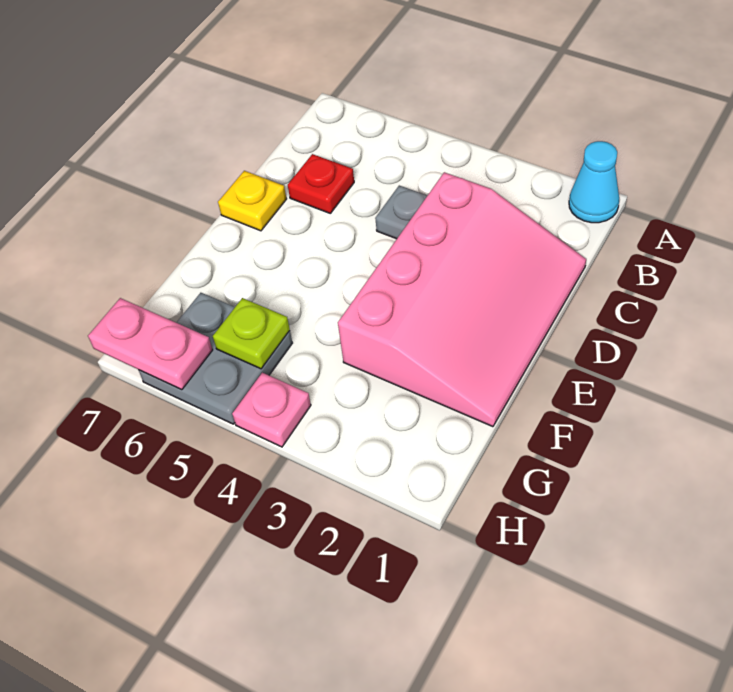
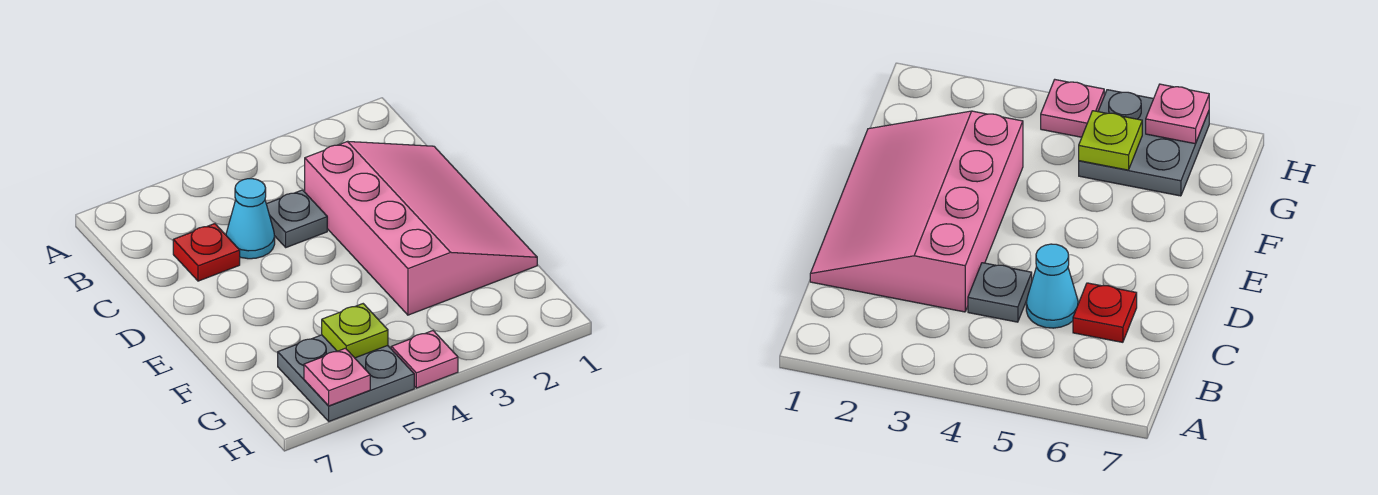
cyan cone A1 level 1 -> cyan cone C5 level 1
yellow plate D7 level 1 -> none
pink plate H6:H7 level 2 -> pink plate H6 level 2

